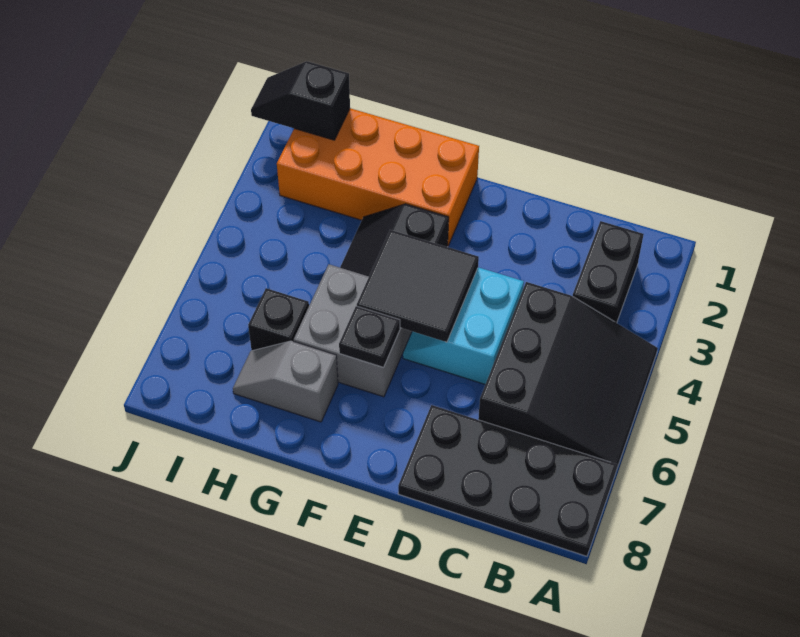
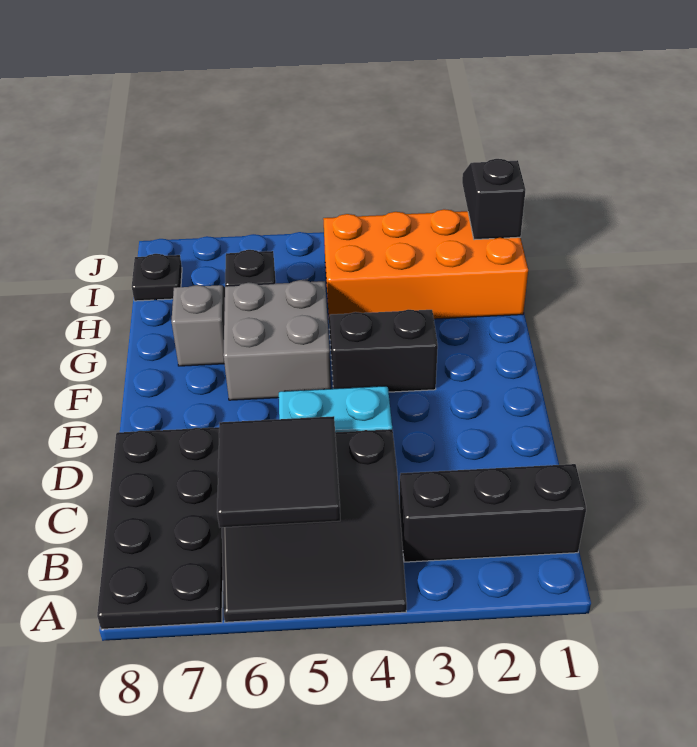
black brick B2:B3 level 1 -> black brick B1:B3 level 1
black tile E4:F5 level 2 -> black tile B5:C6 level 2
orange brick F1:I2 level 1 -> orange brick H1:I4 level 1
black plate F6 level 2 -> black plate I8 level 1

